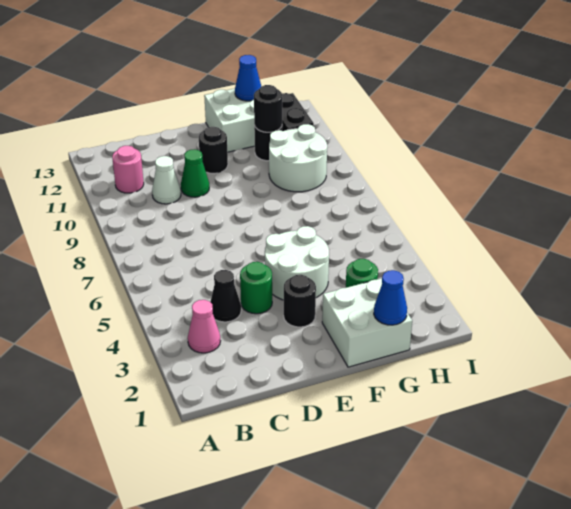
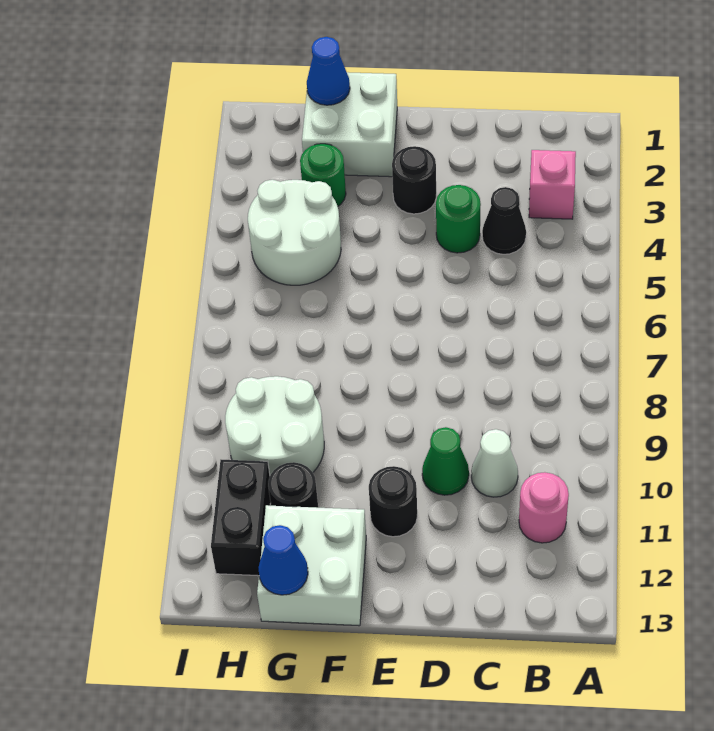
pink cone B3 level 1 -> pink brick B3 level 1
white round brick E4:F5 level 1 -> white round brick G4:H5 level 1
black round brick G11 level 2 -> none

